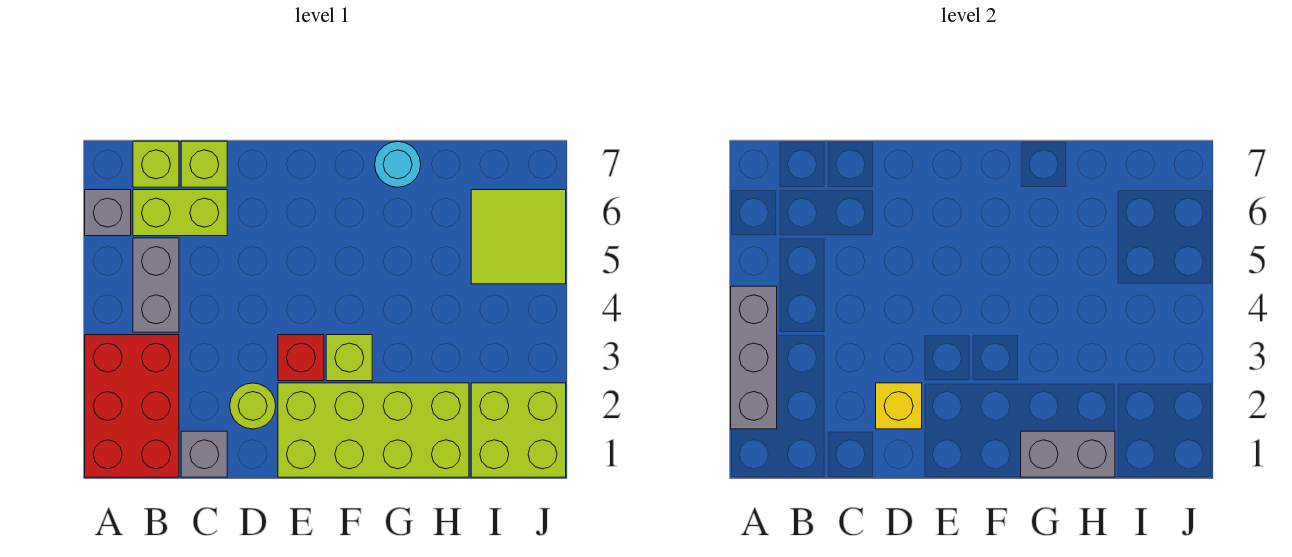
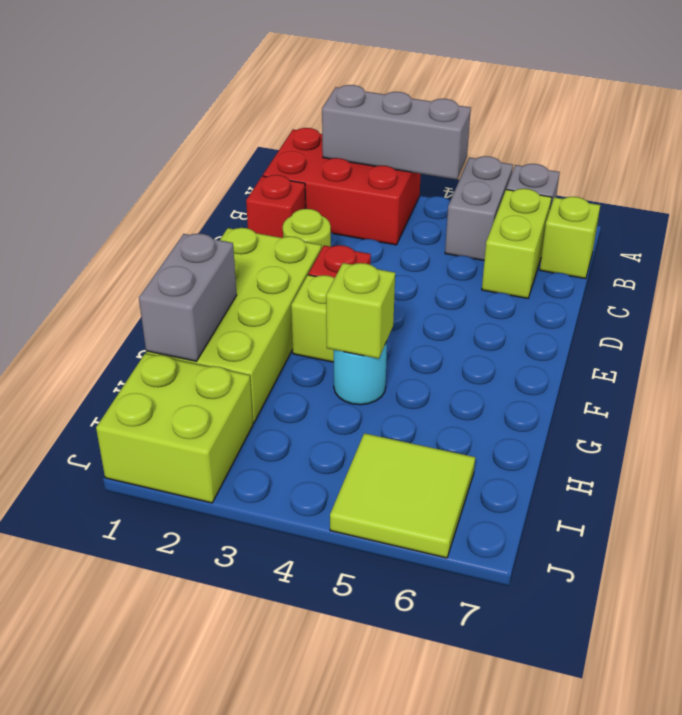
grey brick B4:B5 level 1 -> grey brick A5:B5 level 1
grey brick C1 level 1 -> red brick C1 level 1
lime brick C7 level 1 -> lime brick G4 level 2
yellow brick D2 level 2 -> none
cyan round brick G7 level 1 -> cyan round brick G4 level 1

